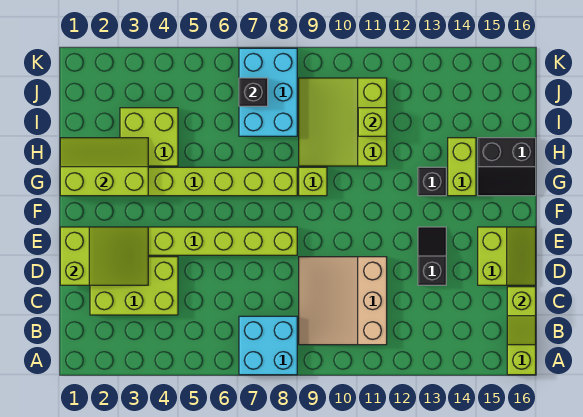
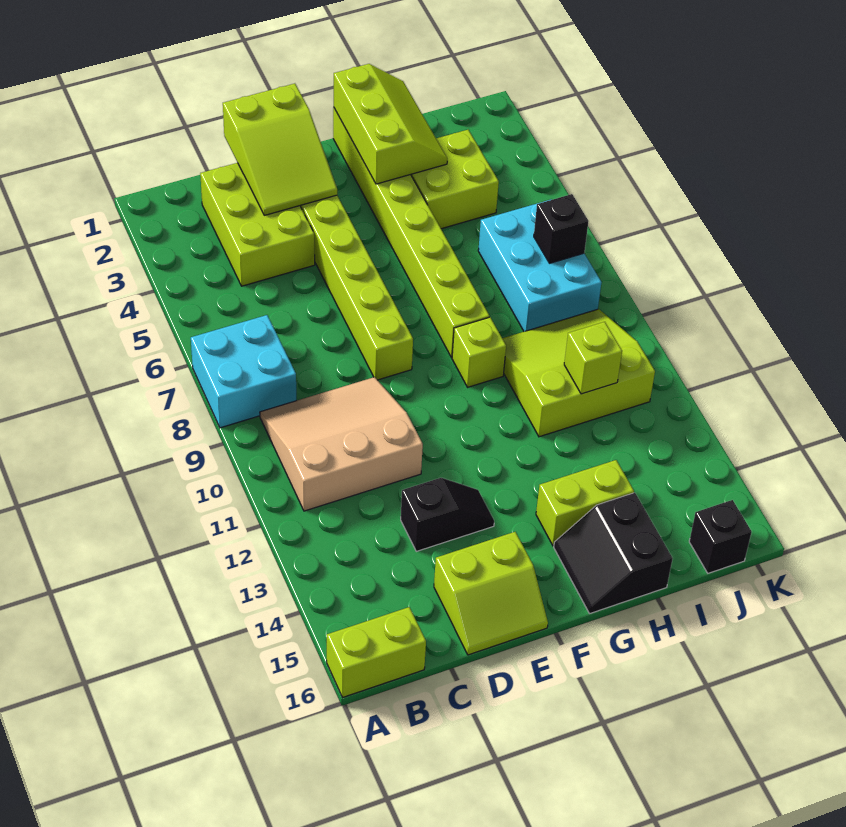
lime slope B16:C16 level 2 top C -> none
black brick G13 level 1 -> black brick J16 level 1
cyan brick I7:K8 level 1 -> cyan brick I6:J8 level 1

